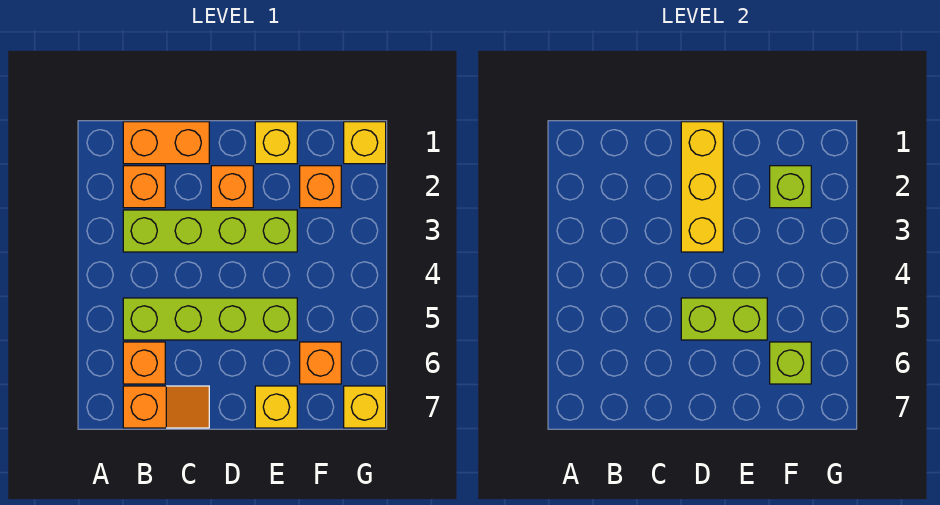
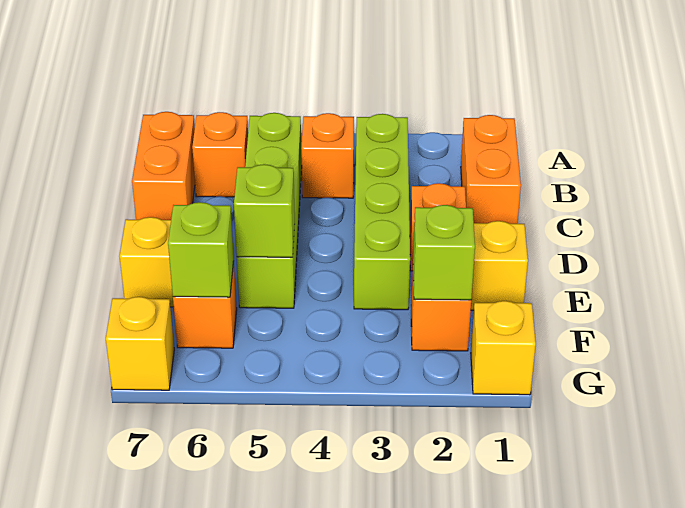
orange brick B2 level 1 -> orange brick B4 level 1
orange slope B7:C7 level 1 top B -> orange brick B7:C7 level 1
yellow brick D1:D3 level 2 -> none
lime brick D5:E5 level 2 -> lime brick E5 level 2

